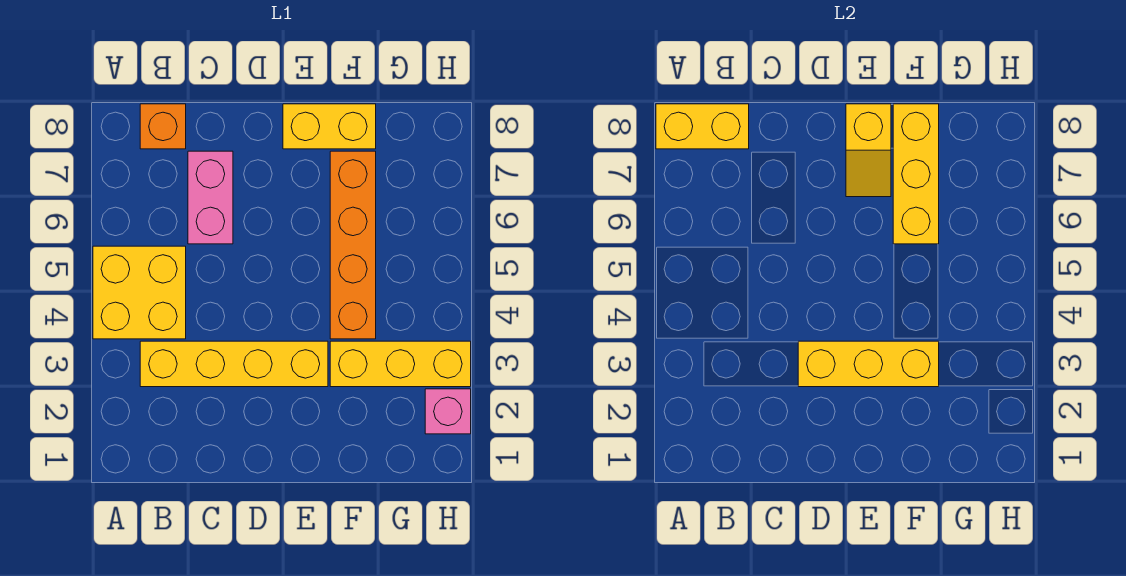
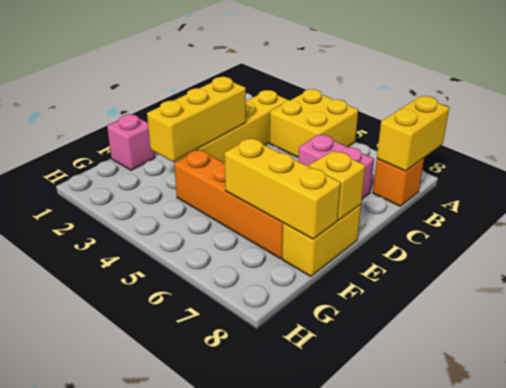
yellow brick F3:H3 level 1 -> none
pink brick H2 level 1 -> pink brick F1 level 1

